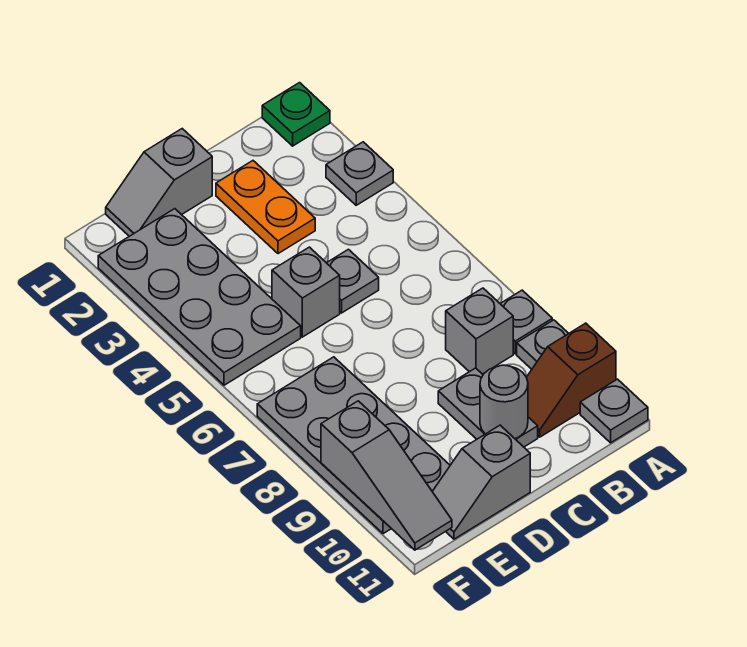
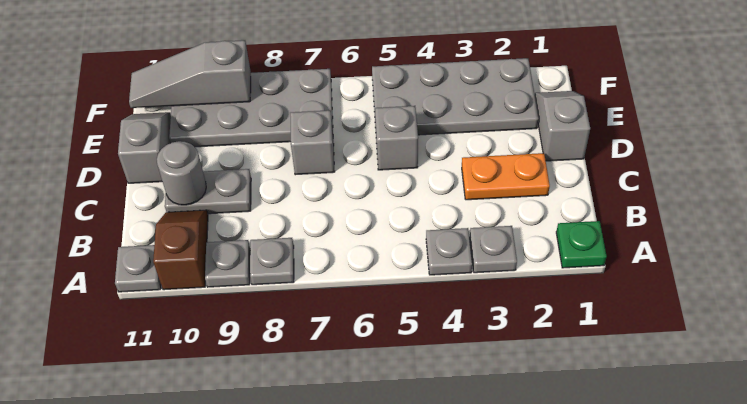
grey brick B8 level 1 -> grey brick D7 level 1
grey plate C5 level 1 -> grey plate A4 level 1

